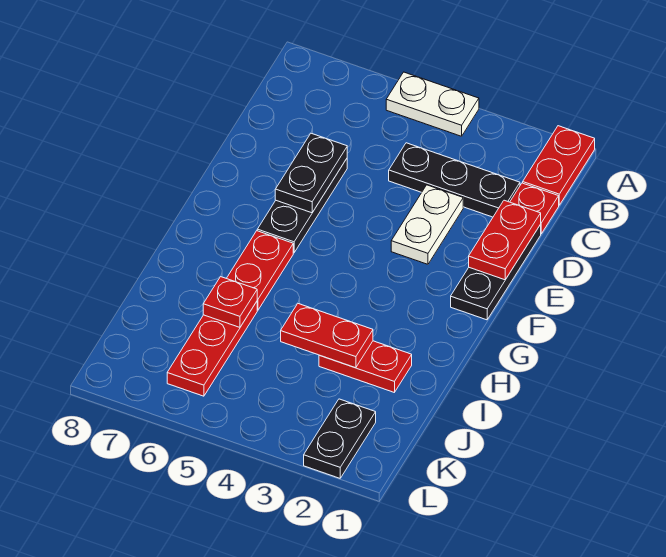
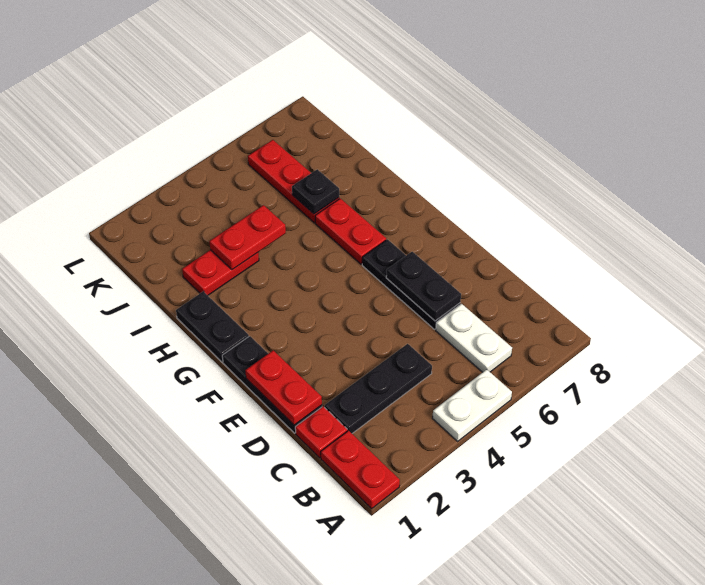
white plate D3:E3 level 1 -> white plate B6:C6 level 1
red plate I6 level 2 -> black plate I6 level 2
black plate K2:L2 level 1 -> black plate G1:H1 level 1

